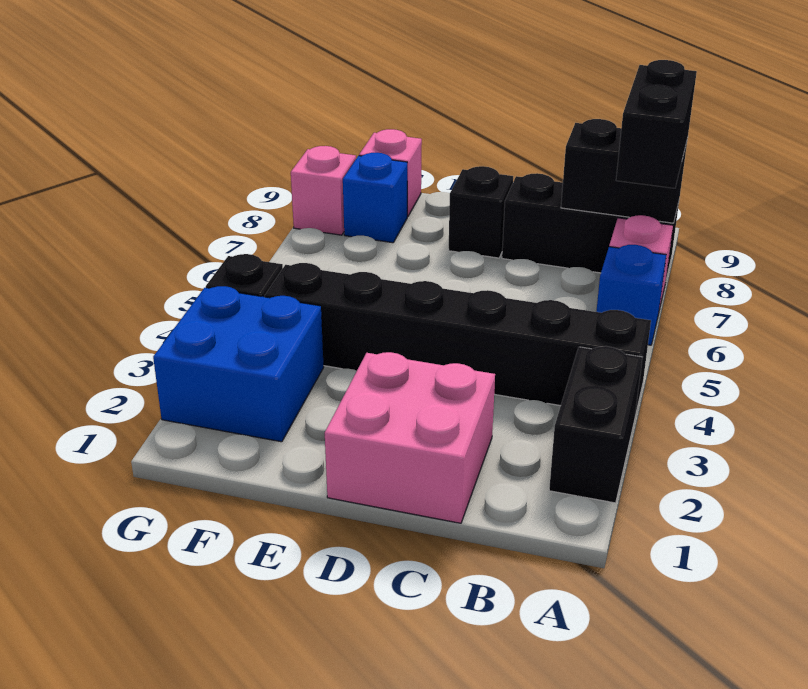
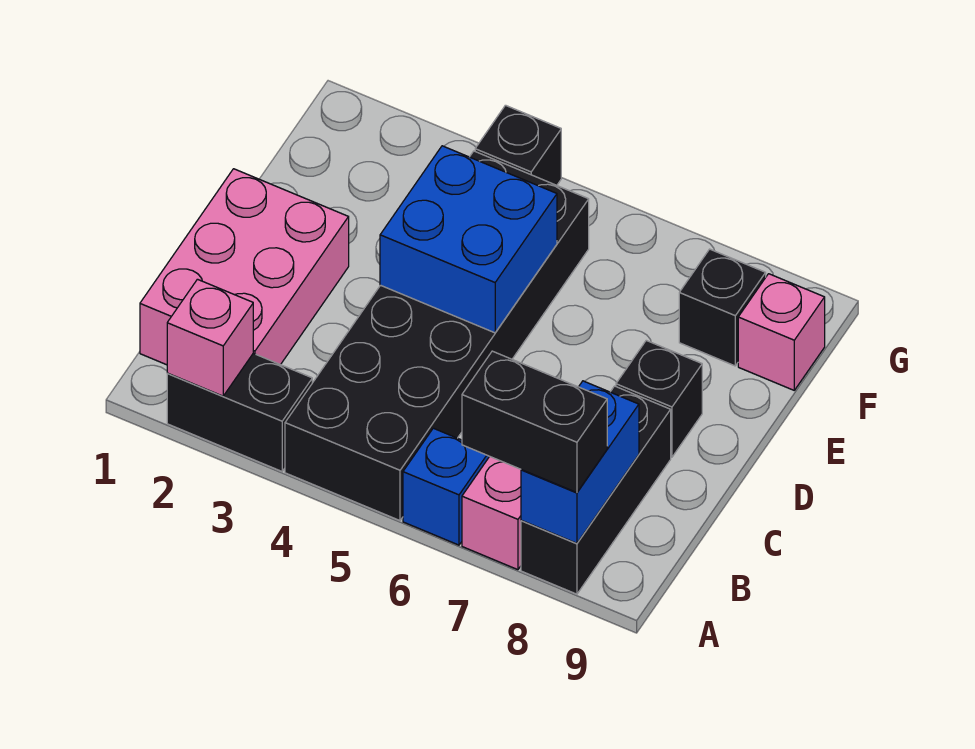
black brick A4:F4 level 1 -> black brick A4:F5 level 1
black brick A8:B8 level 2 -> blue brick A8:B8 level 2
pink brick C1:D2 level 1 -> pink brick B1:D2 level 1
blue brick F2:G3 level 1 -> blue brick D4:E5 level 2
blue brick F8 level 1 -> black brick F8 level 1
pink brick G8 level 1 -> pink brick A2 level 2

